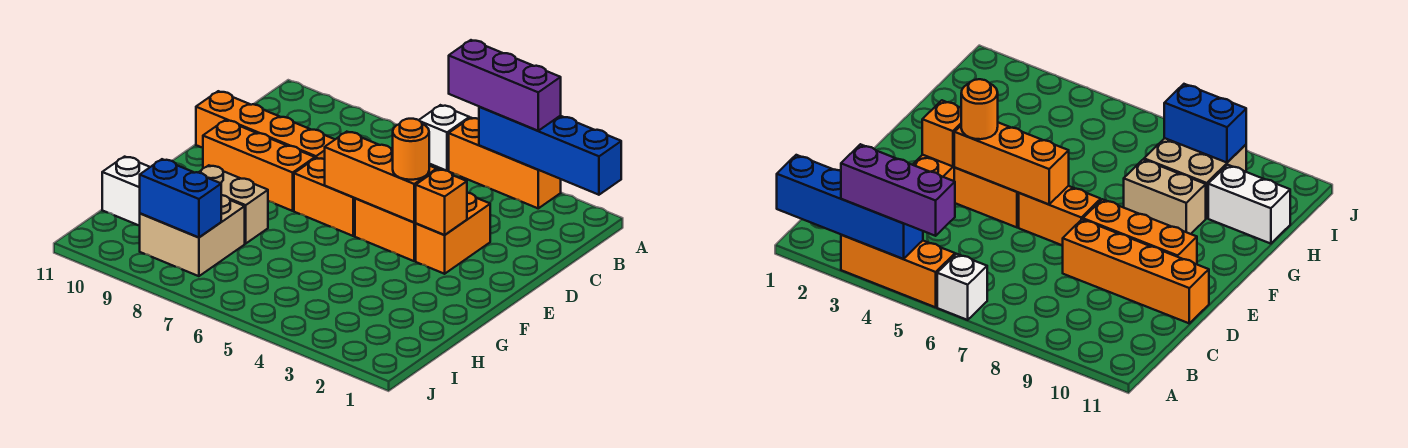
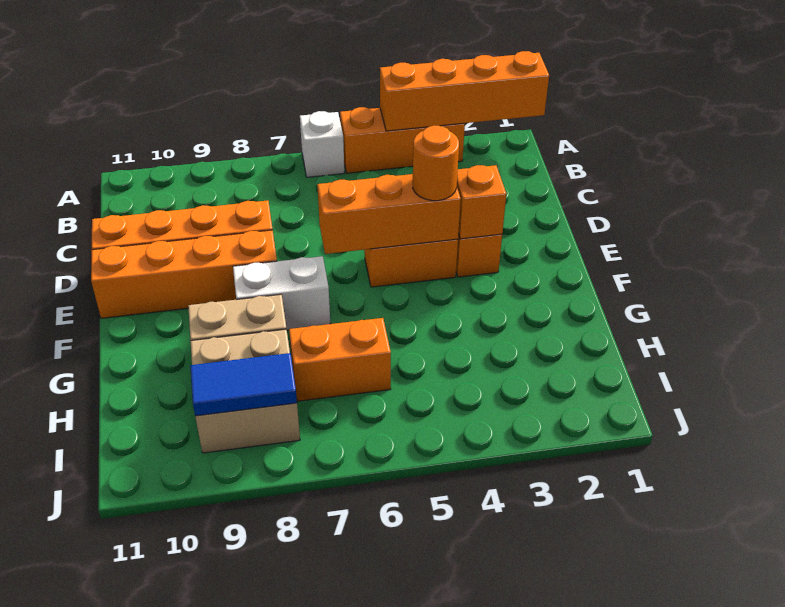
blue brick A1:A4 level 2 -> orange brick A1:A4 level 2
purple brick A3:A5 level 3 -> none
orange brick E6:E7 level 1 -> orange brick H6:H7 level 1
orange brick E8:E10 level 1 -> orange brick E8:E11 level 1
white brick H10:H11 level 1 -> white brick F7:F8 level 1
blue brick I8:I9 level 2 -> blue tile I8:I9 level 2

